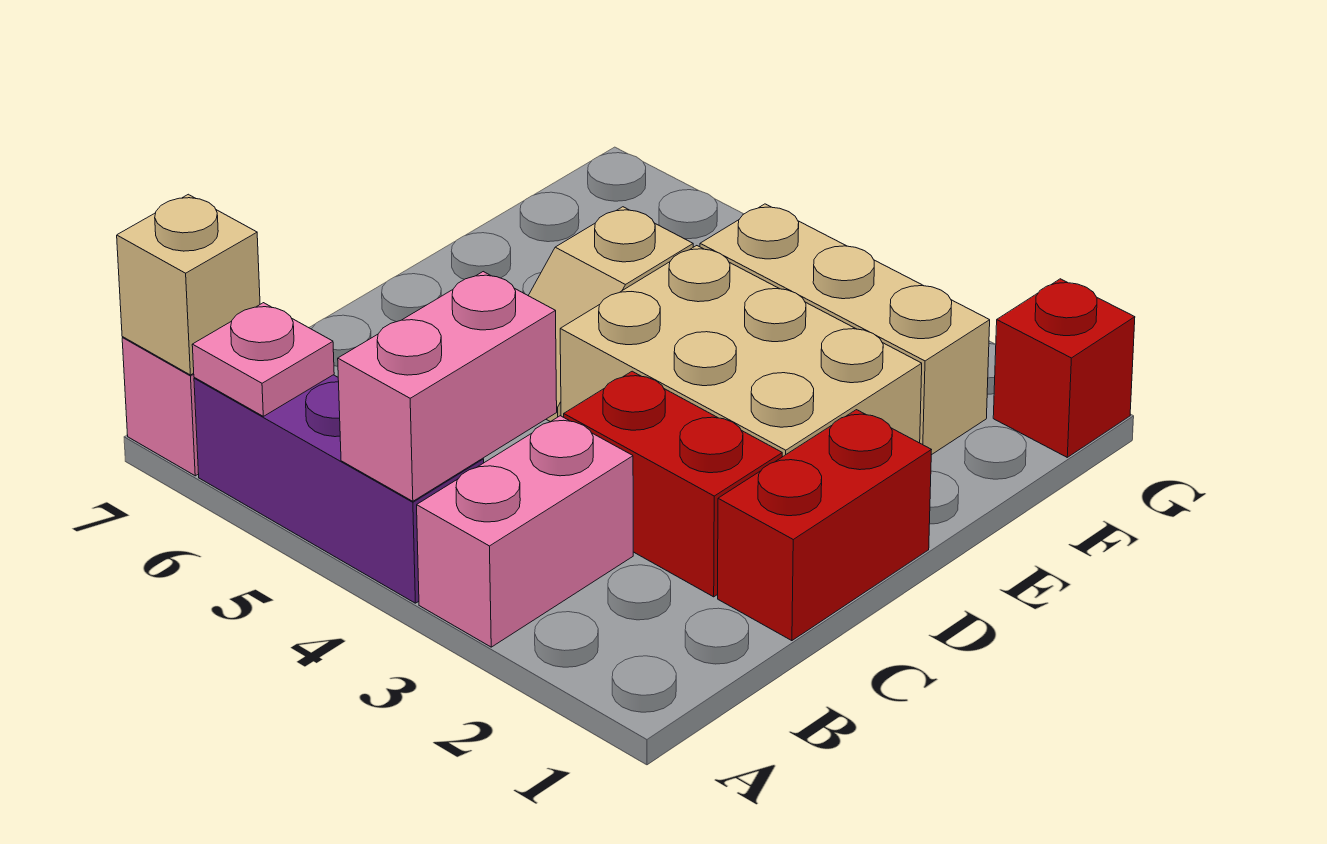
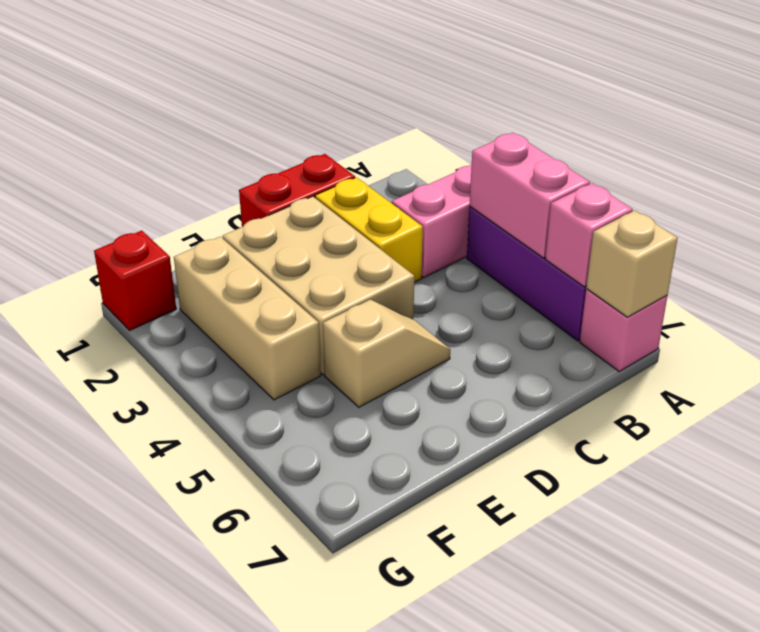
pink brick A4:B4 level 2 -> pink brick A4:A5 level 2
pink plate A6 level 2 -> pink brick A6 level 2
red brick C2:C3 level 1 -> yellow brick C2:C3 level 1

